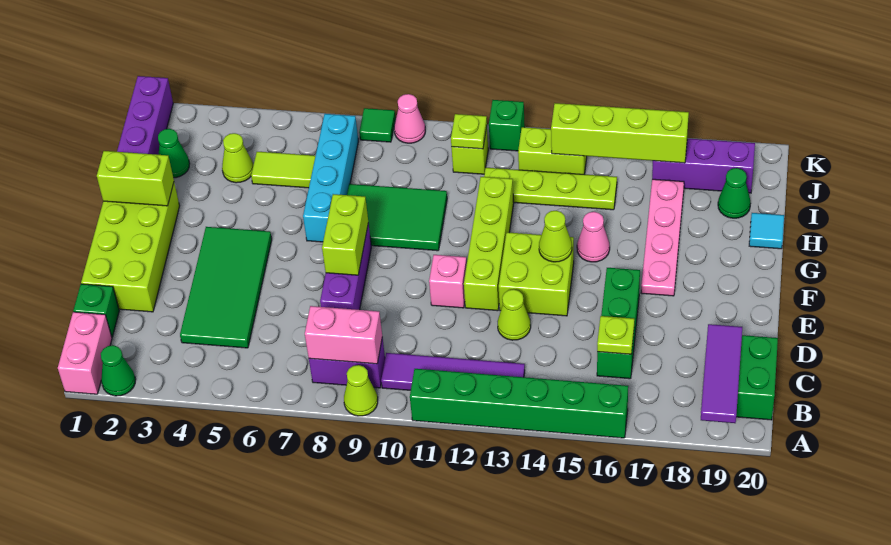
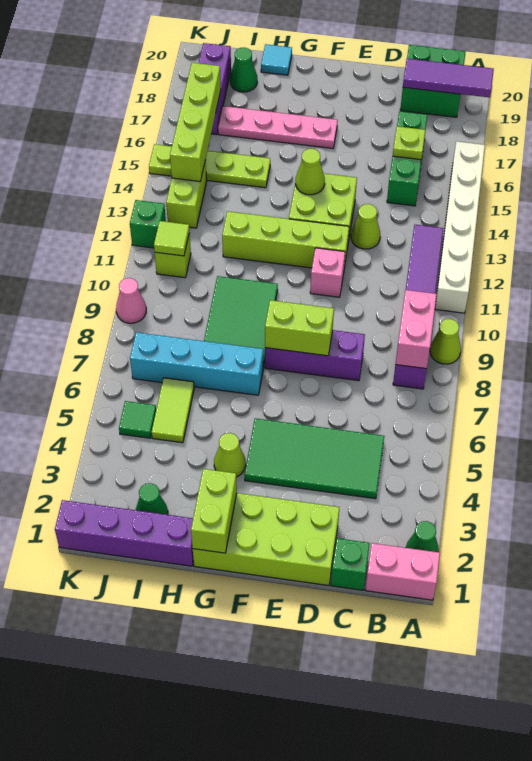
green brick A11:A16 level 1 -> white brick A11:A16 level 1
green brick C16:E16 level 1 -> green brick C15:C17 level 1
pink cone G15 level 1 -> none
lime cone I4 level 1 -> lime cone G4 level 1
lime plate I12:I15 level 1 -> lime plate H15:K15 level 1
lime plate J11 level 2 -> lime tile J11 level 2
green tile K8 level 1 -> green tile J5 level 1

